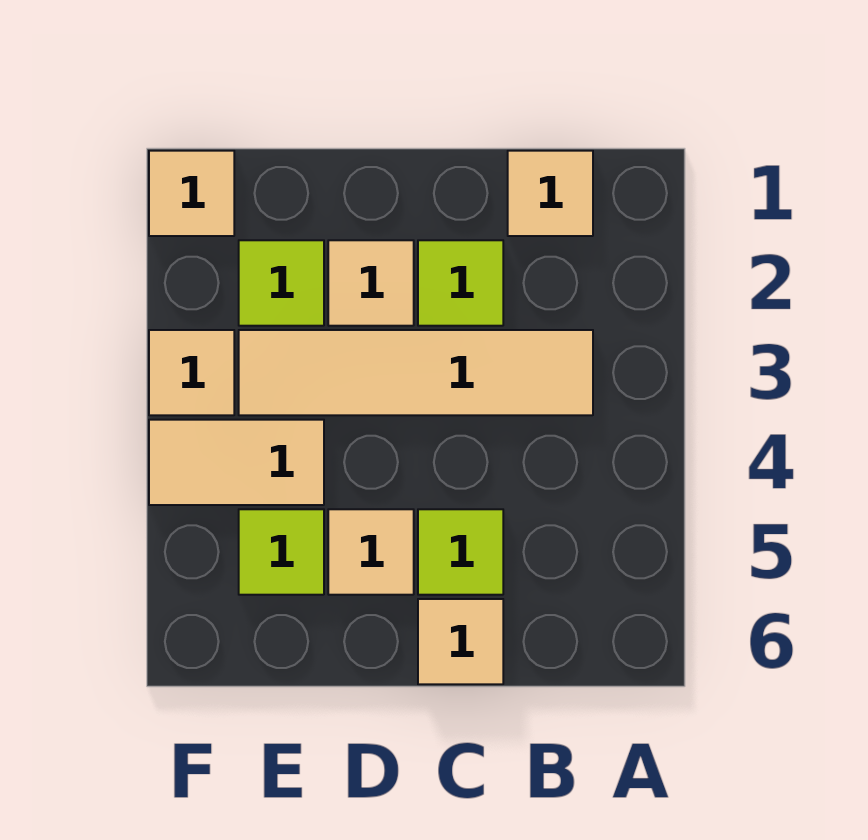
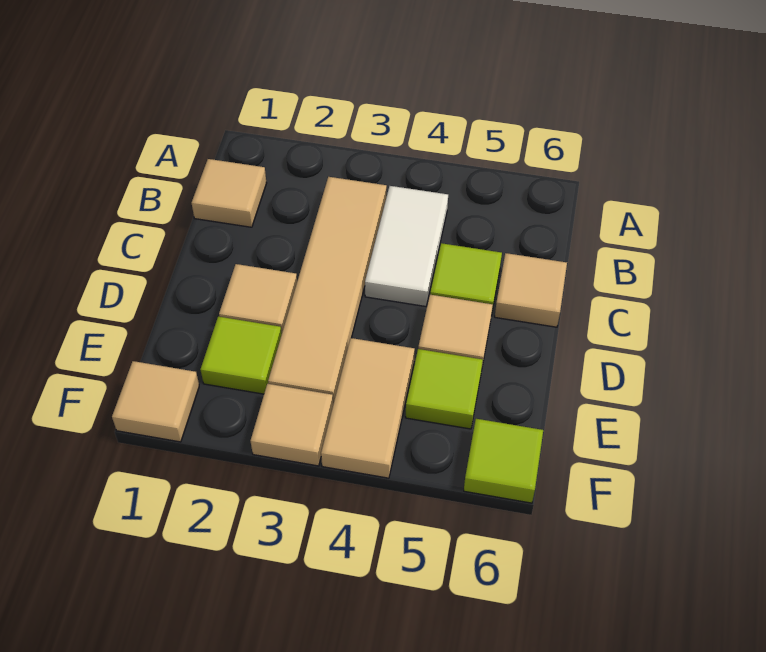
none -> white tile B4:C4 level 1
lime tile C2 level 1 -> lime tile F6 level 1

